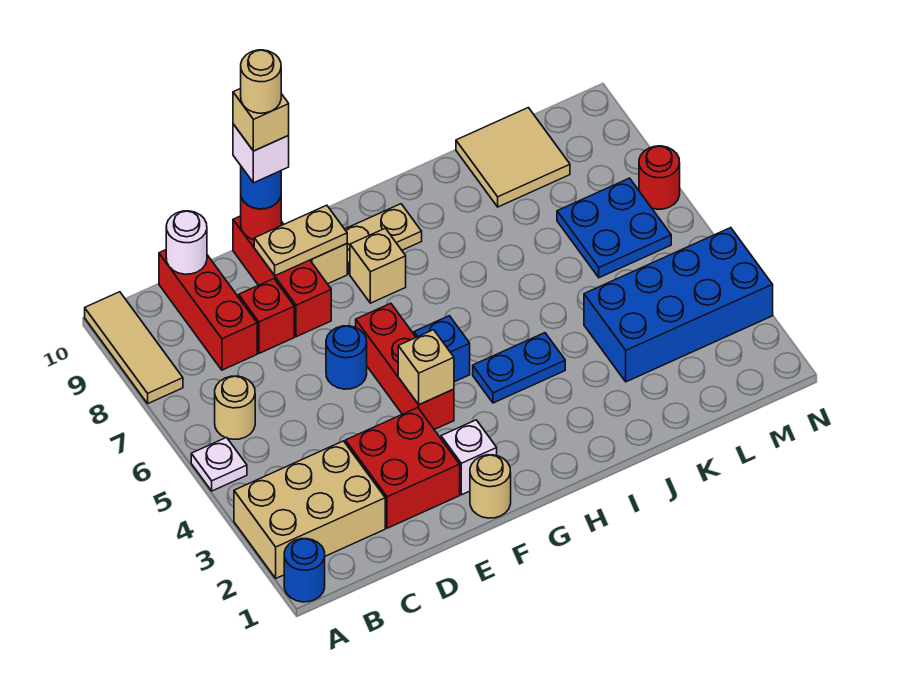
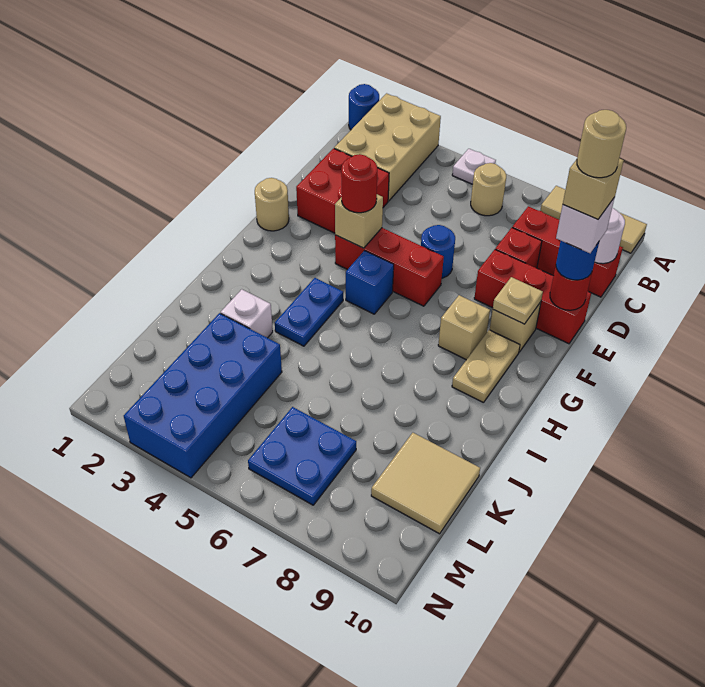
tan plate E9:F9 level 2 -> tan plate F9 level 2
white brick F2 level 1 -> white brick J3 level 1
red round brick N7 level 1 -> red round brick F4 level 3

